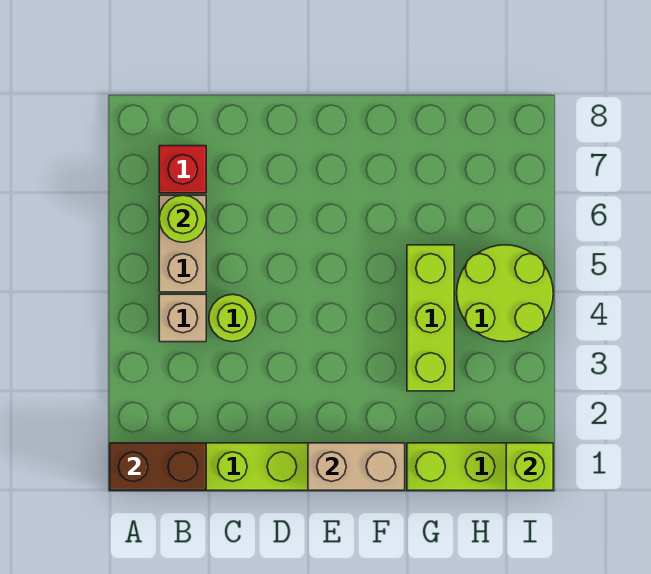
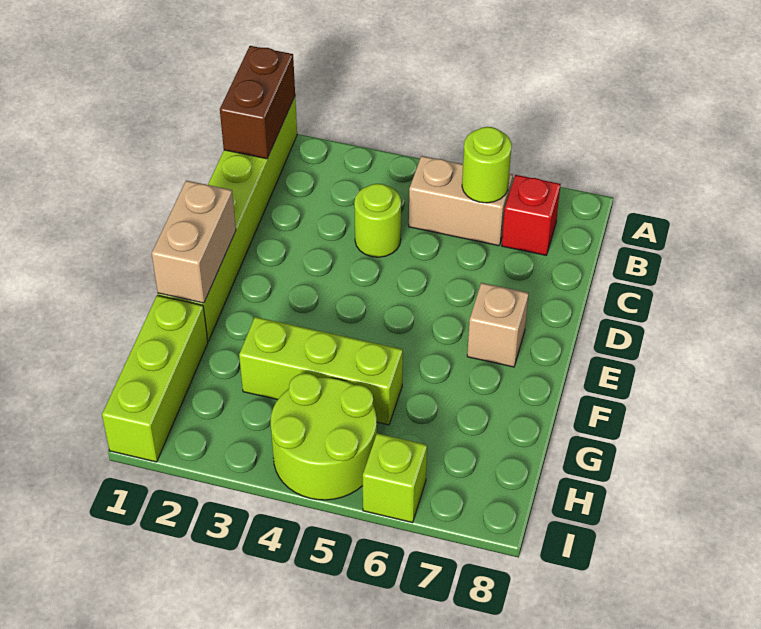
tan brick B4 level 1 -> tan brick E7 level 1
lime brick I1 level 2 -> lime brick I6 level 1

